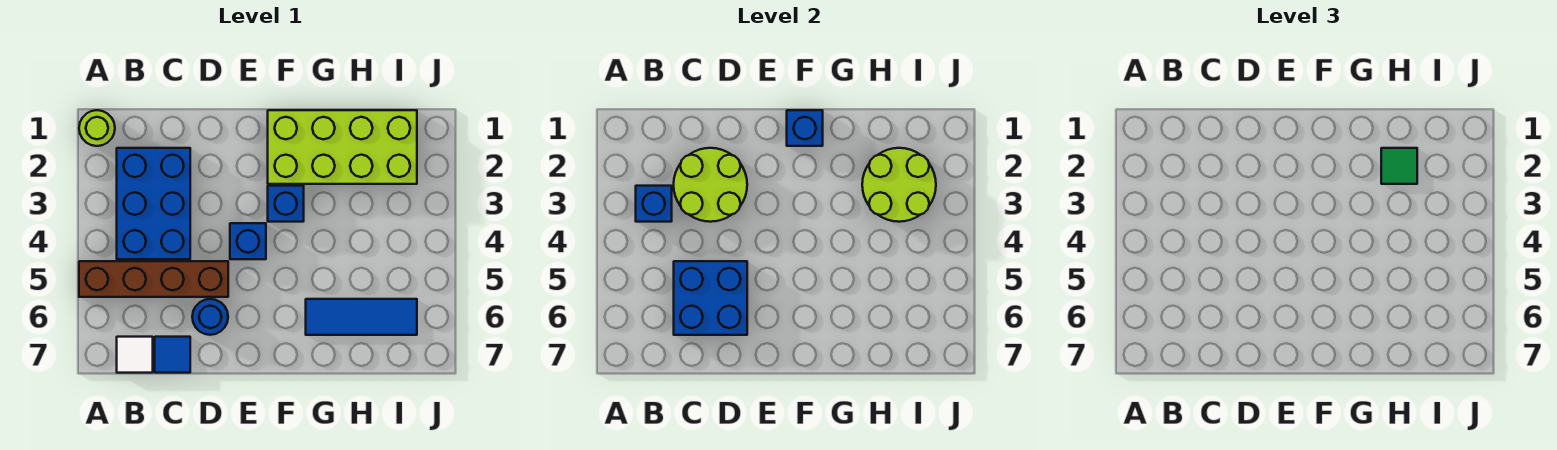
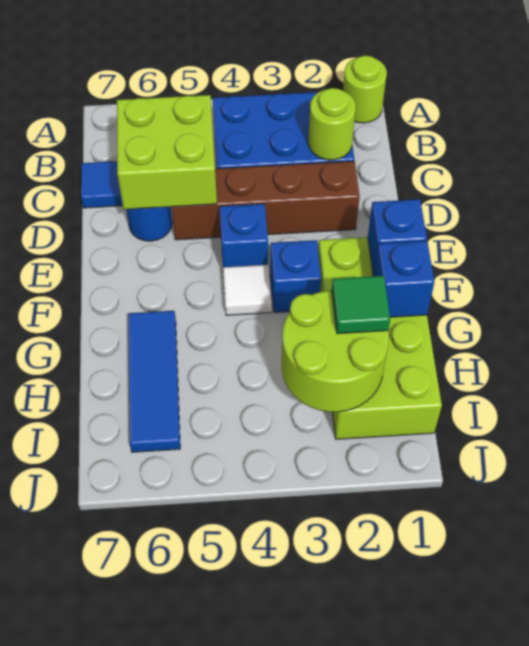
brown brick A5:D5 level 1 -> brown brick D2:D5 level 1
blue brick B3 level 2 -> blue brick G1 level 2
white tile B7 level 1 -> white tile F4 level 1
lime round brick C2:D3 level 2 -> lime round brick C2 level 2
blue brick C5:D6 level 2 -> lime brick C5:D6 level 2

